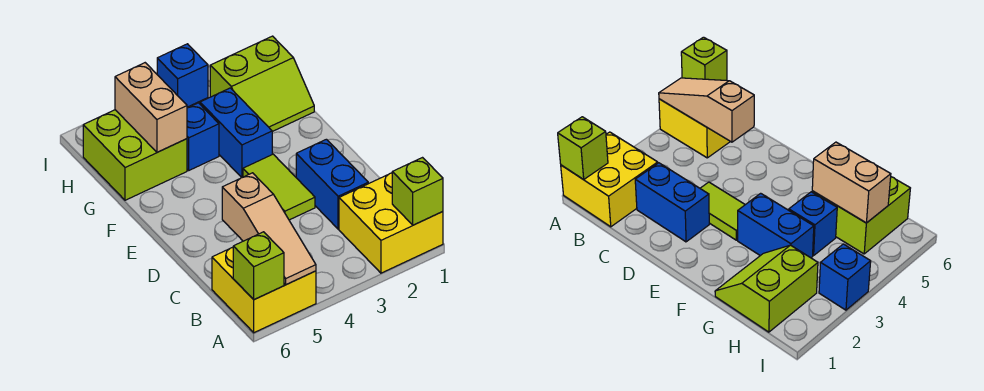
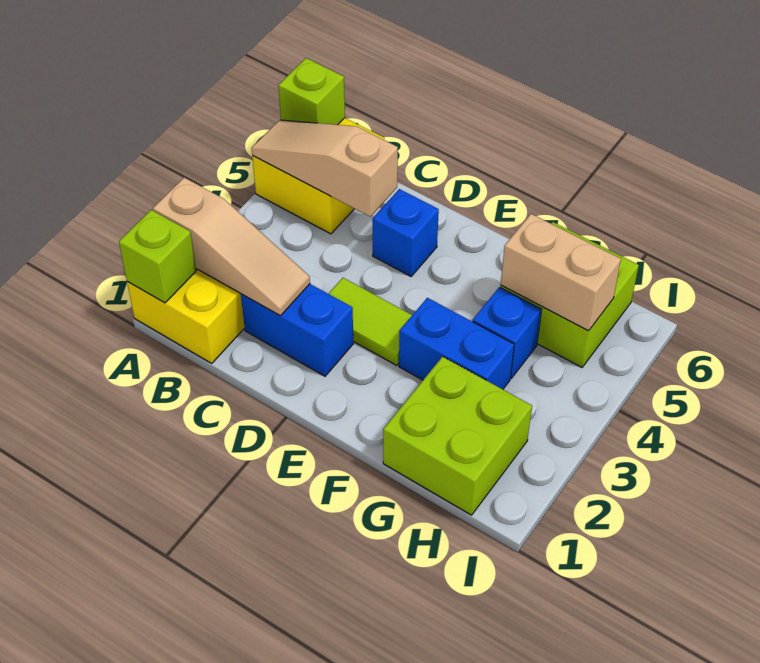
none -> tan slope A2:C2 level 2 top A
lime slope G1:H2 level 1 top H -> lime brick G1:H2 level 1
blue brick I3 level 1 -> blue brick D5 level 1

